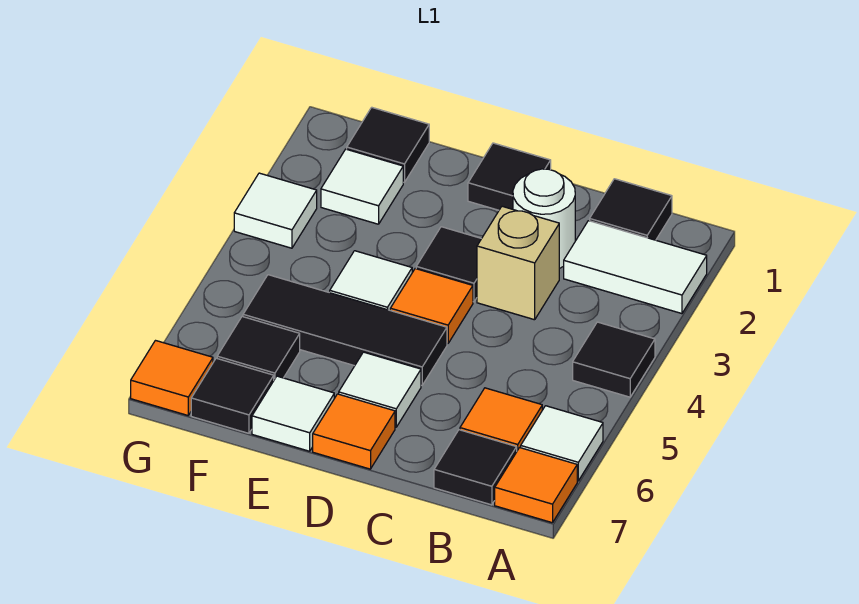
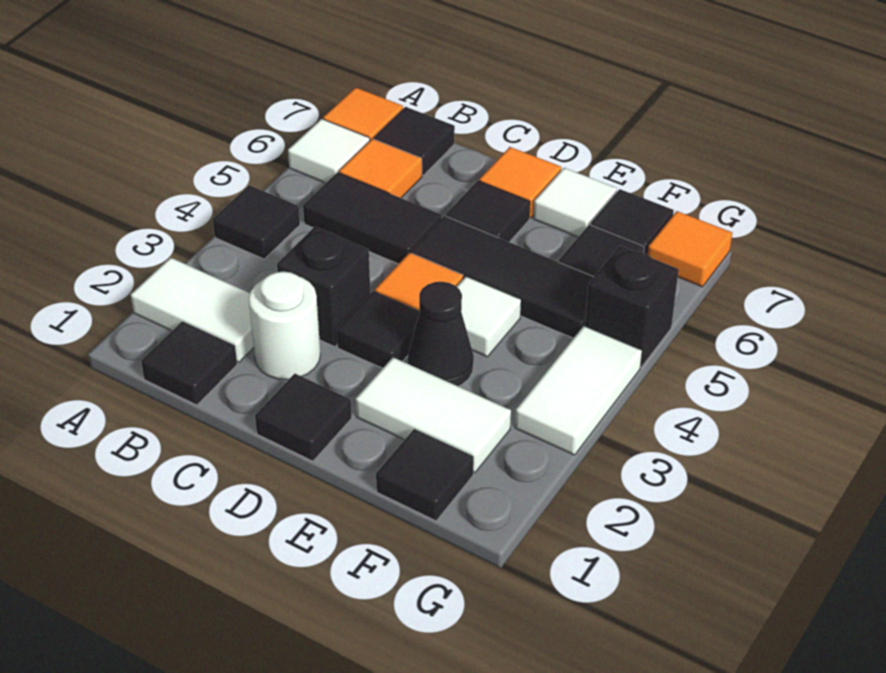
none -> black tile B5:C5 level 1
tan brick C3 level 1 -> black brick C3 level 1
white tile D6 level 1 -> black tile D6 level 1
none -> black cone E3 level 1
white tile F2 level 1 -> white tile E2:F2 level 1
white tile G3 level 1 -> white tile G3:G4 level 1
none -> black brick G5 level 1

